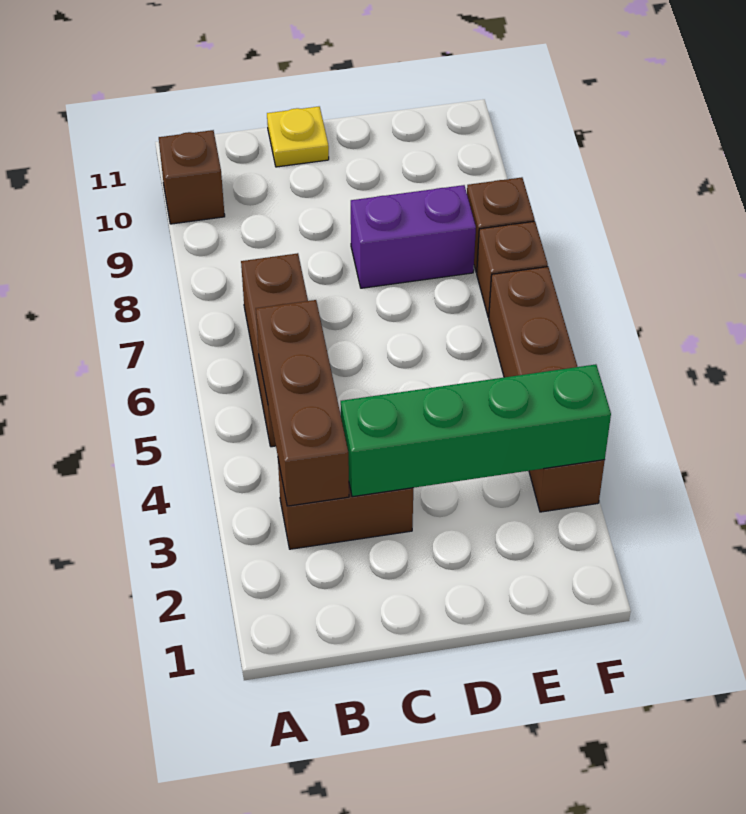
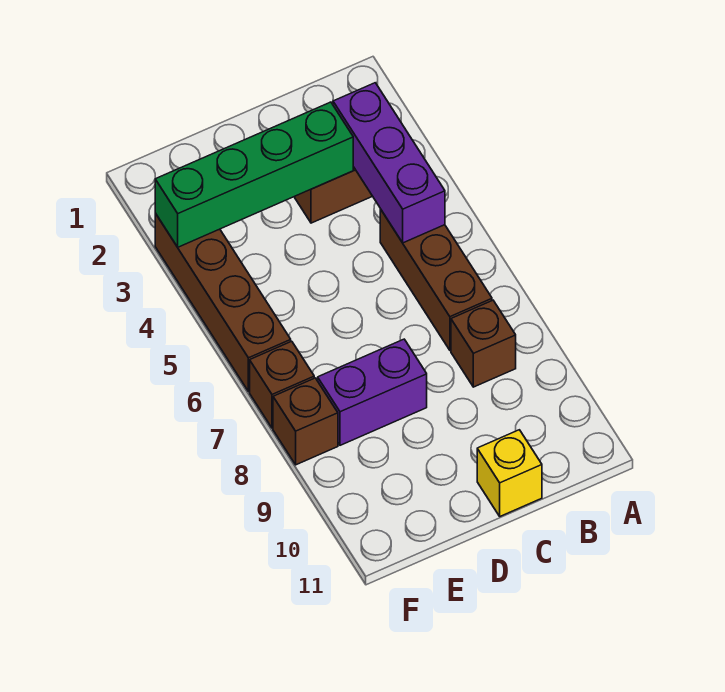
brown brick A10 level 1 -> brown brick B8 level 1
brown brick B3:B5 level 2 -> purple brick B3:B5 level 2
yellow plate C11 level 1 -> yellow brick C11 level 1

